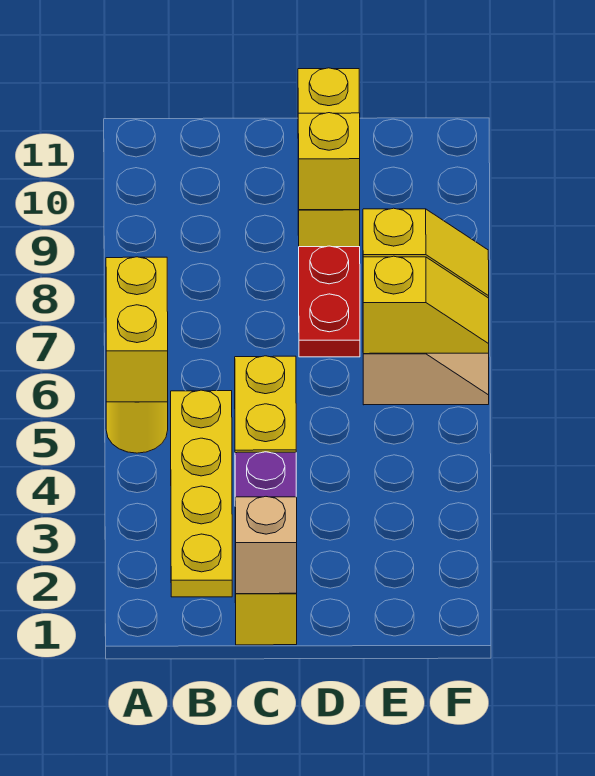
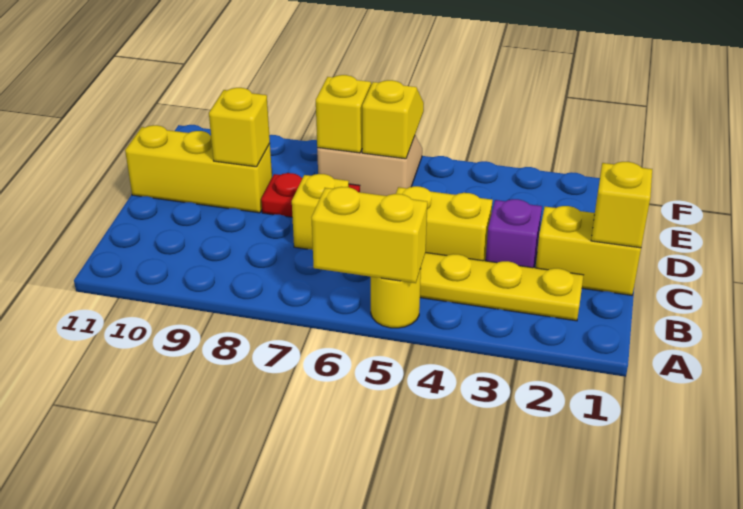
tan brick C1 level 2 -> yellow brick C1 level 2
none -> yellow brick C7 level 1

